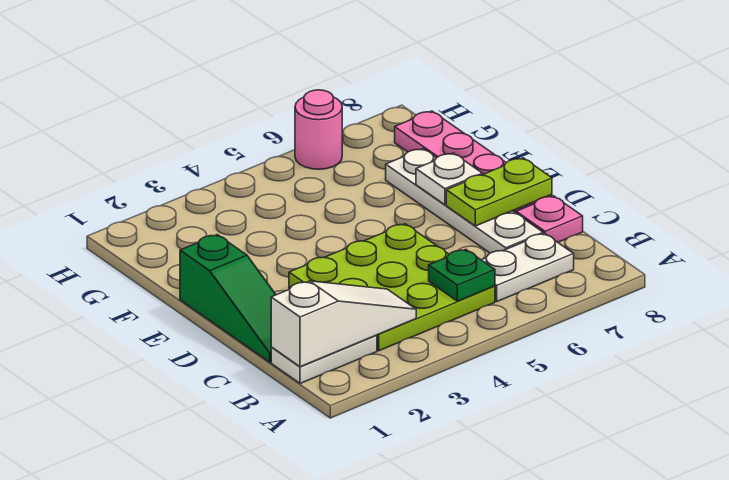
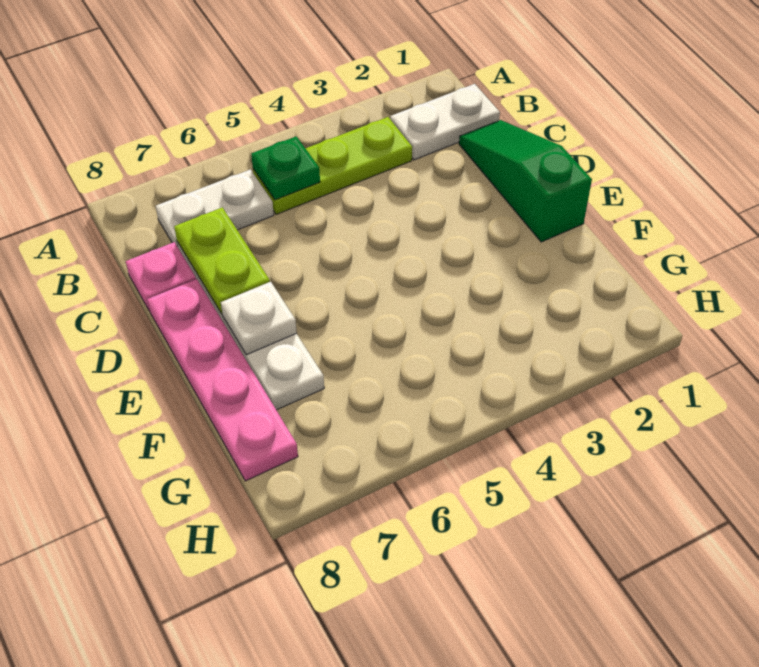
white slope B1:B3 level 2 top 1 -> none
lime plate B3:D5 level 1 -> lime plate B3:B5 level 1
lime plate D7:D8 level 2 -> lime plate C7:D7 level 2
pink round brick H6 level 1 -> none

